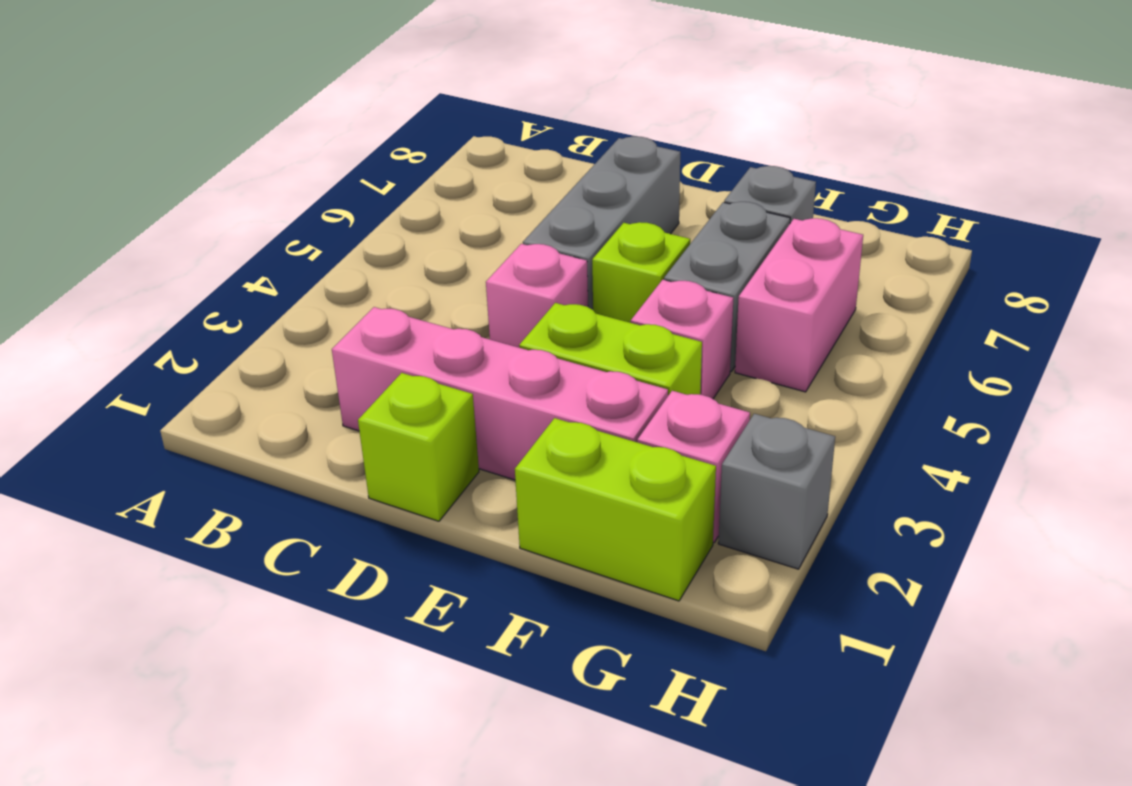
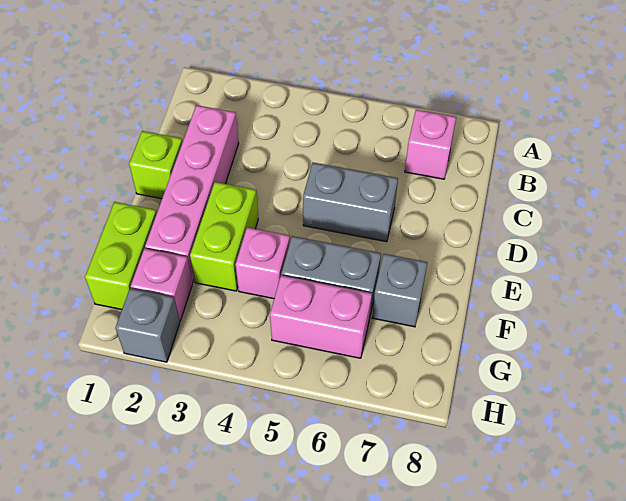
pink brick D4 level 1 -> pink brick B7 level 1
grey brick D5:D7 level 1 -> grey brick D5:D6 level 1
lime brick E5 level 1 -> none

